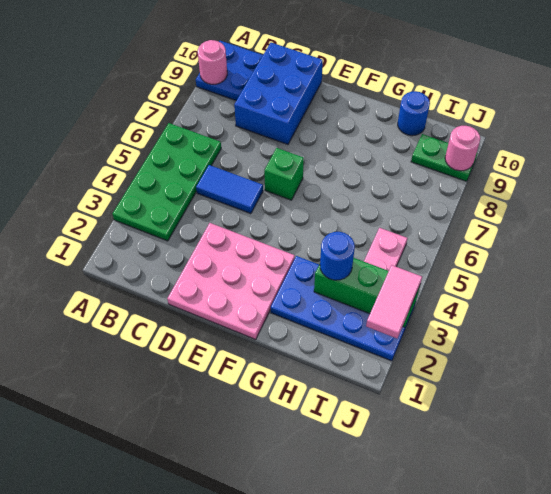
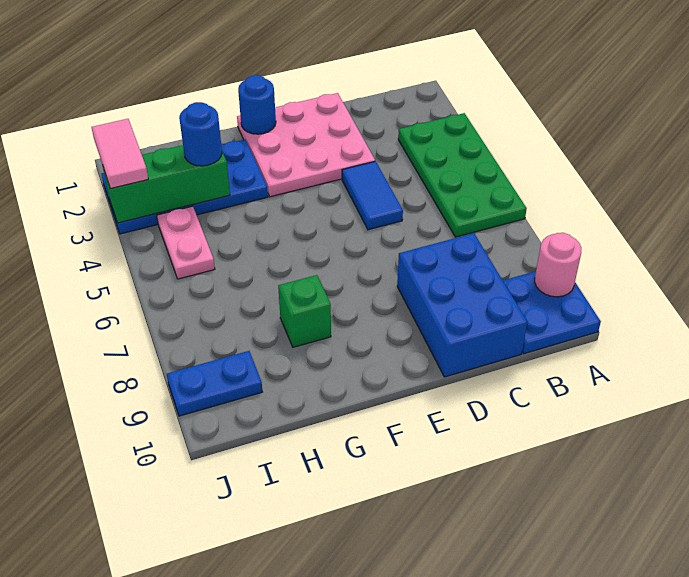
blue tile C5:D5 level 1 -> blue tile D4:D5 level 1
green brick E6 level 1 -> green brick G8 level 1
blue round brick H10 level 1 -> blue round brick F1 level 2
green plate I9:J9 level 1 -> blue plate I9:J9 level 1
pink round brick J9 level 2 -> none

